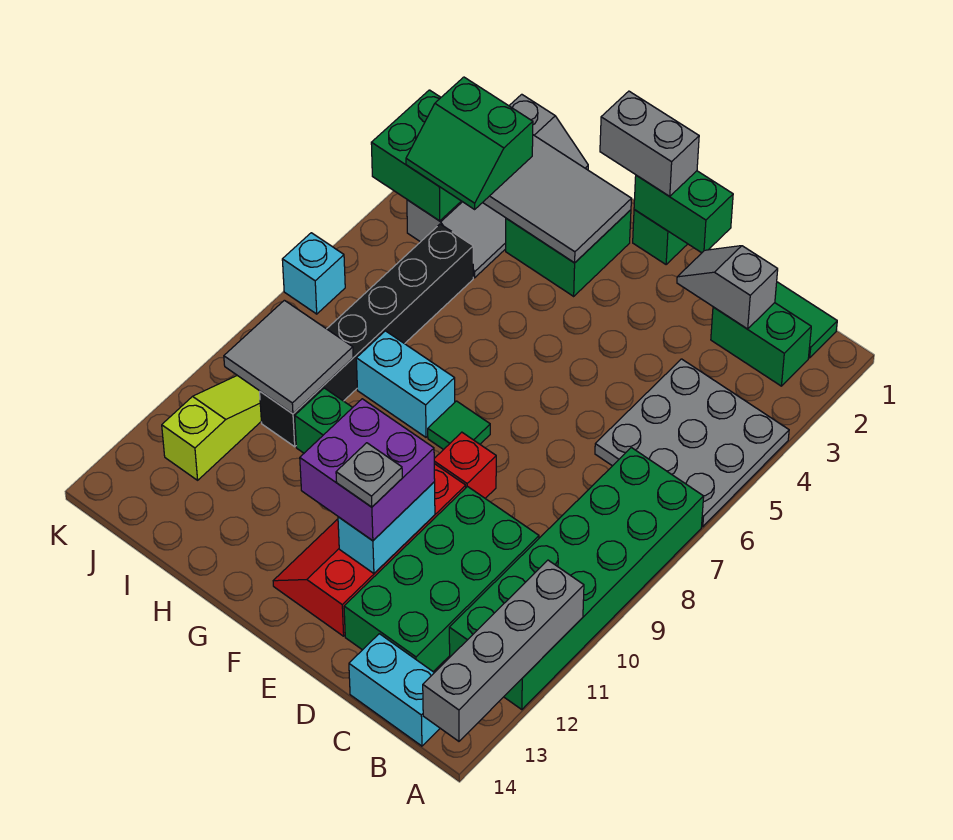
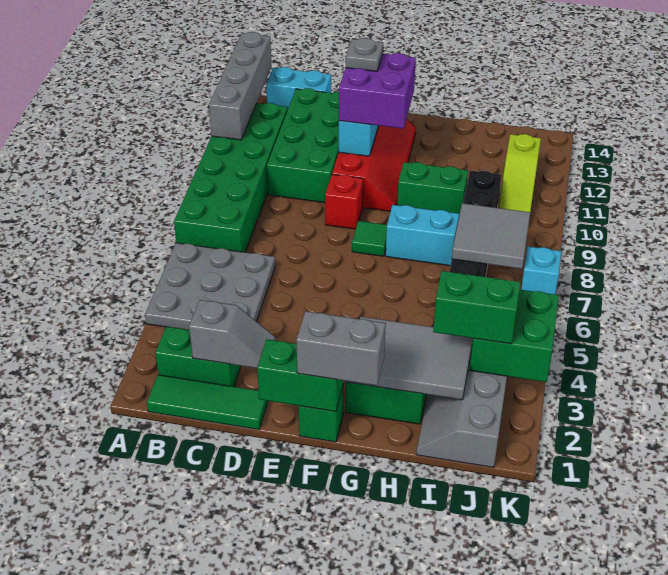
grey tile I9:J10 level 2 -> grey tile I7:J8 level 2

